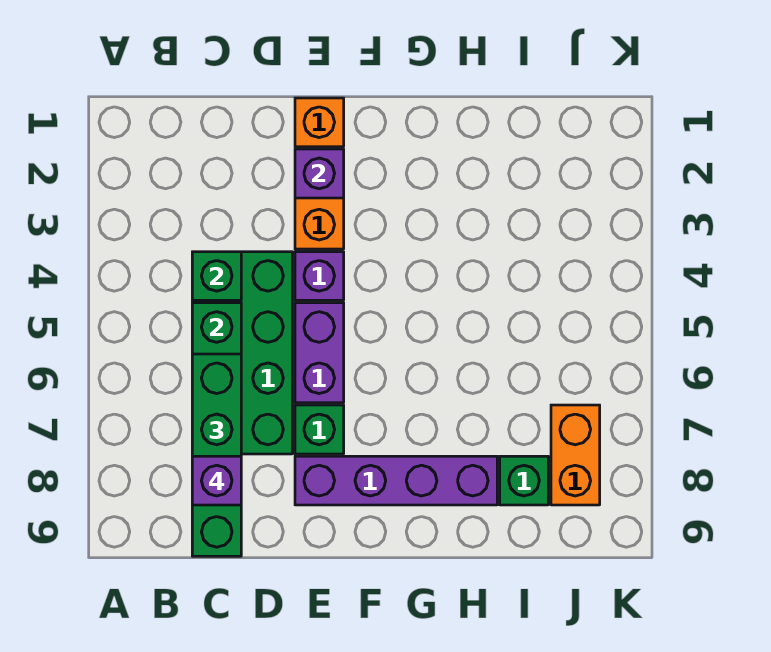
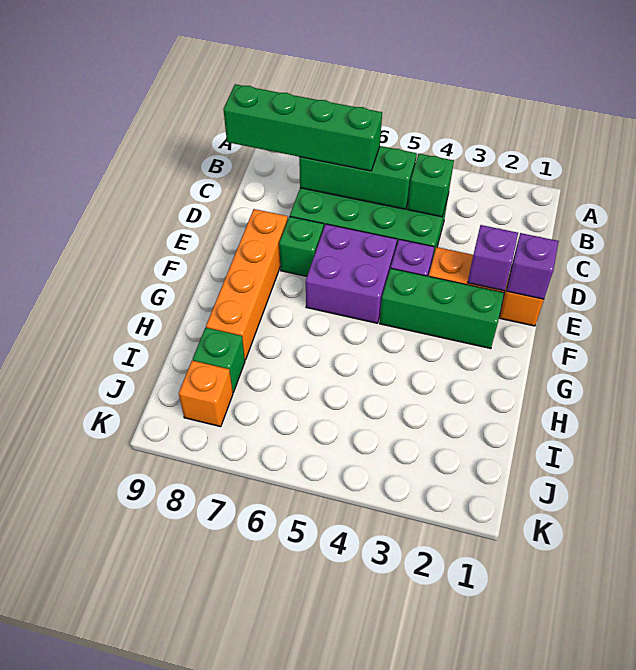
purple brick C8 level 4 -> purple brick E1 level 2
purple brick E5:E6 level 1 -> purple brick E5:F6 level 1
purple brick E8:H8 level 1 -> orange brick E8:H8 level 1
none -> green brick F2:F4 level 1
orange brick J7:J8 level 1 -> orange brick J8 level 1

